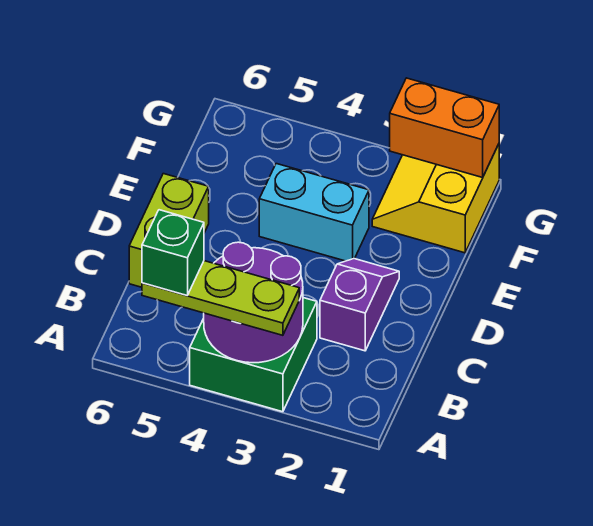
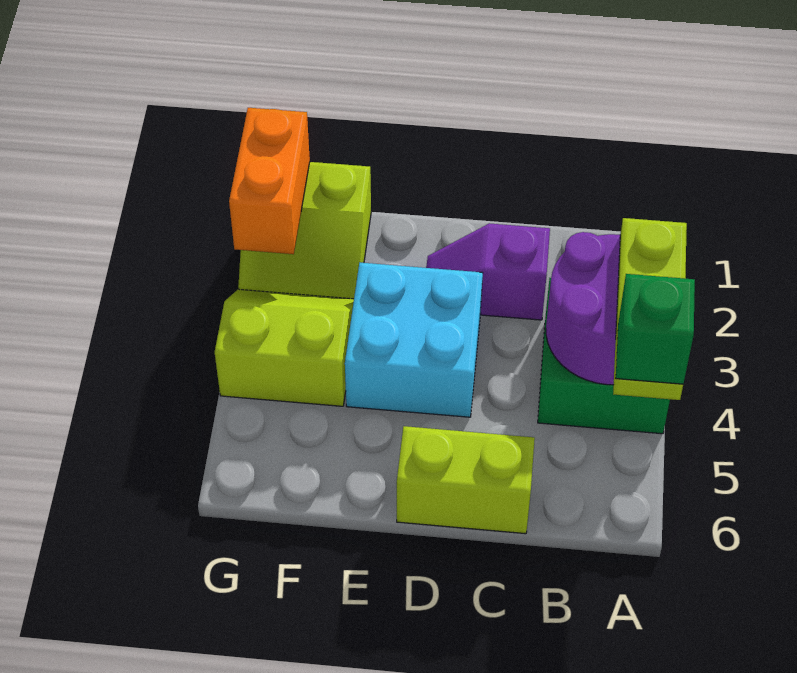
cyan brick E3:E4 level 1 -> cyan brick D3:E4 level 1
yellow slope F1:G2 level 1 top 1 -> lime slope F1:G2 level 1 top 1
none -> lime slope F3:G4 level 1 top 4

